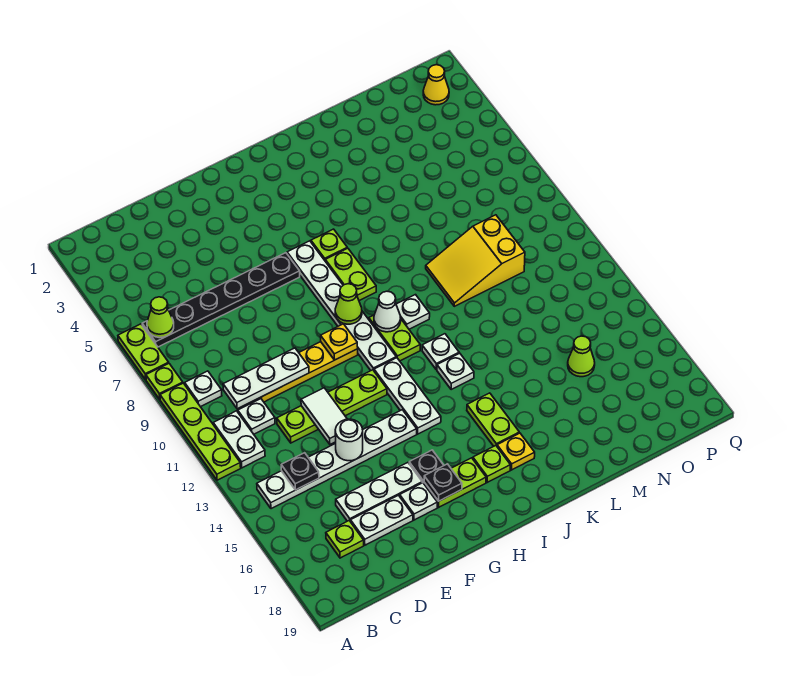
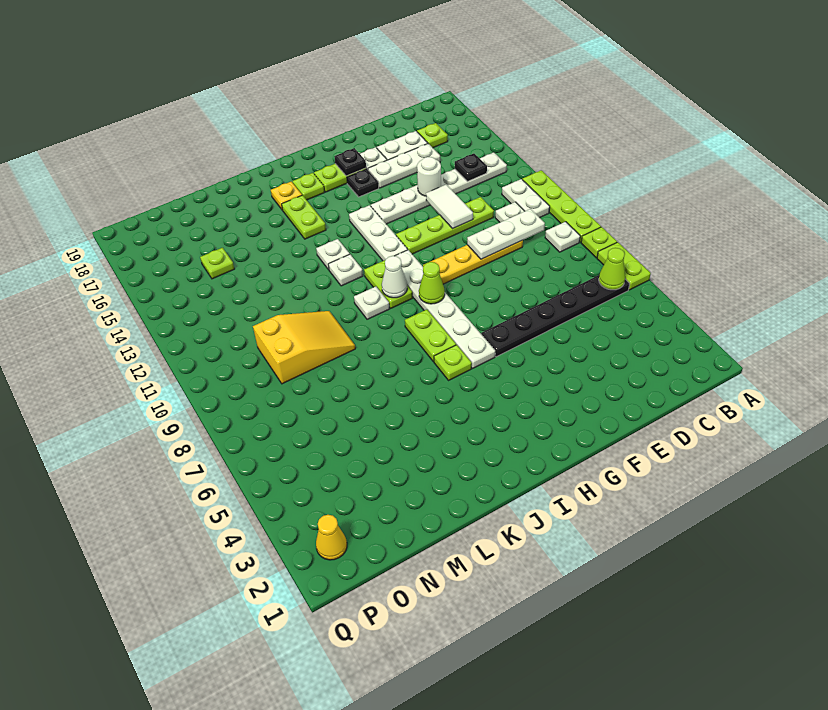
yellow plate G10 level 2 -> none
lime cone N15 level 1 -> lime plate N15 level 1

